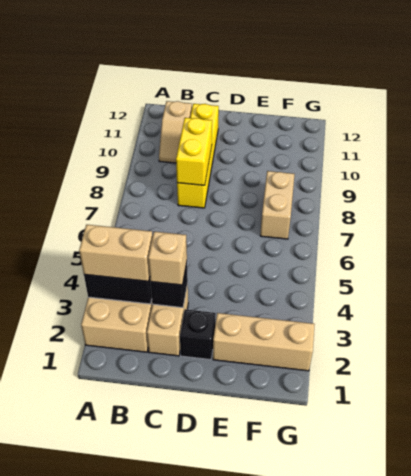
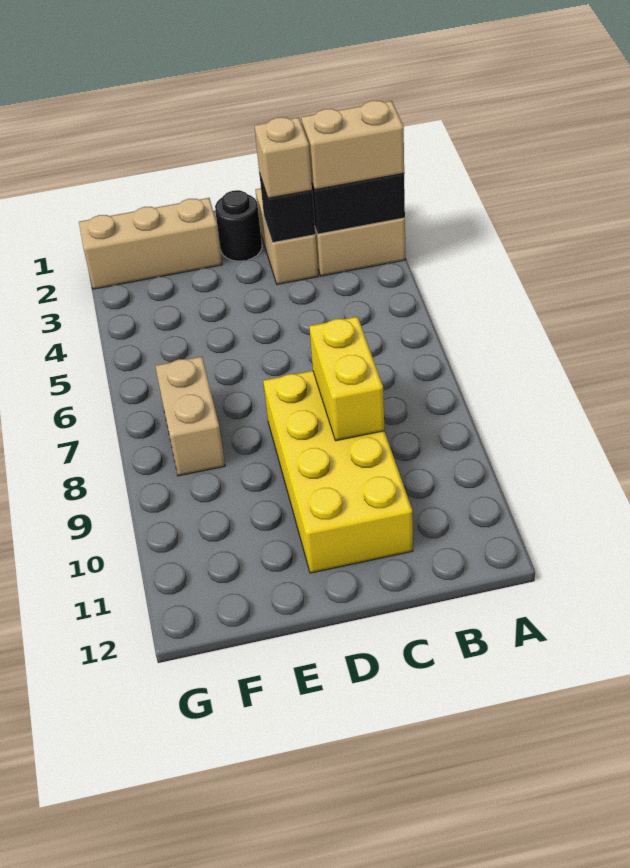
tan slope B10:B11 level 1 top 11 -> none
yellow brick C8:C11 level 1 -> yellow brick C8:D11 level 1
black brick D2 level 1 -> black round brick D2 level 1

